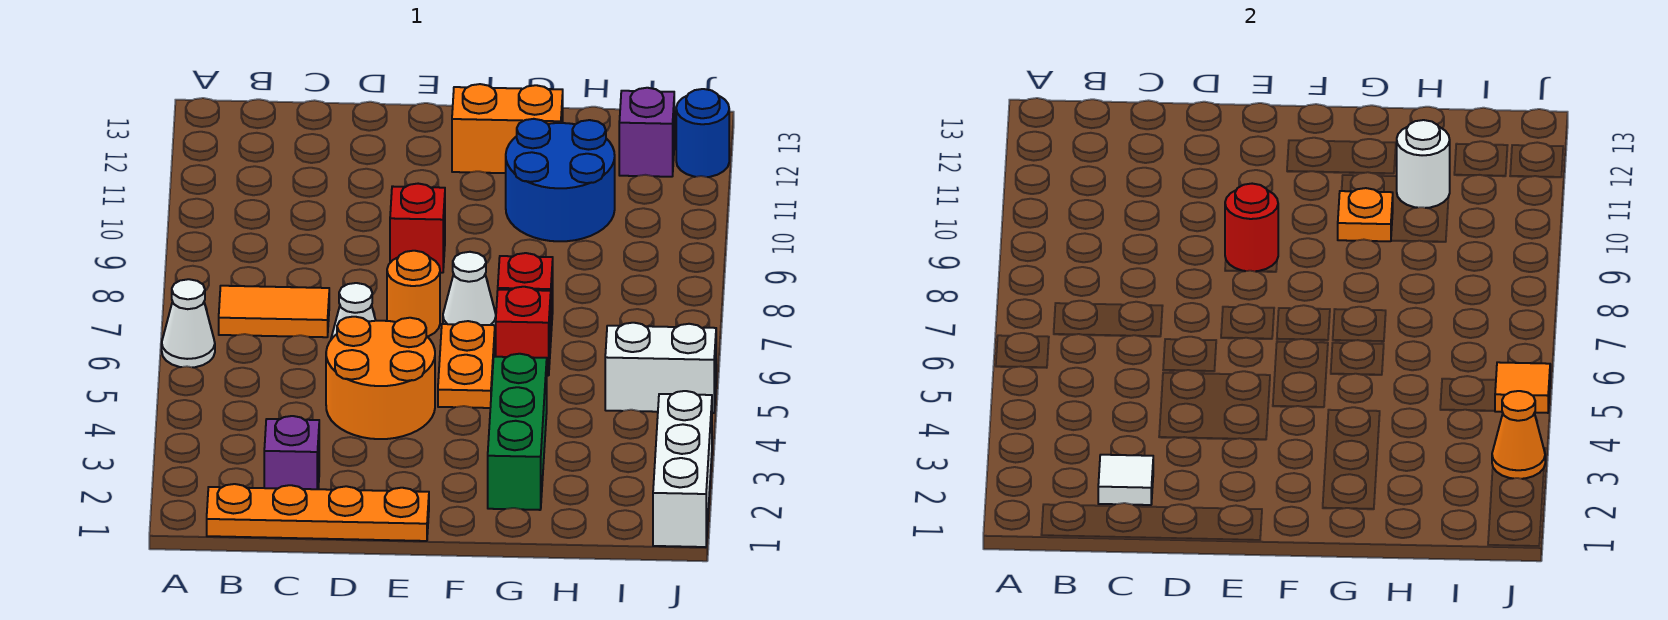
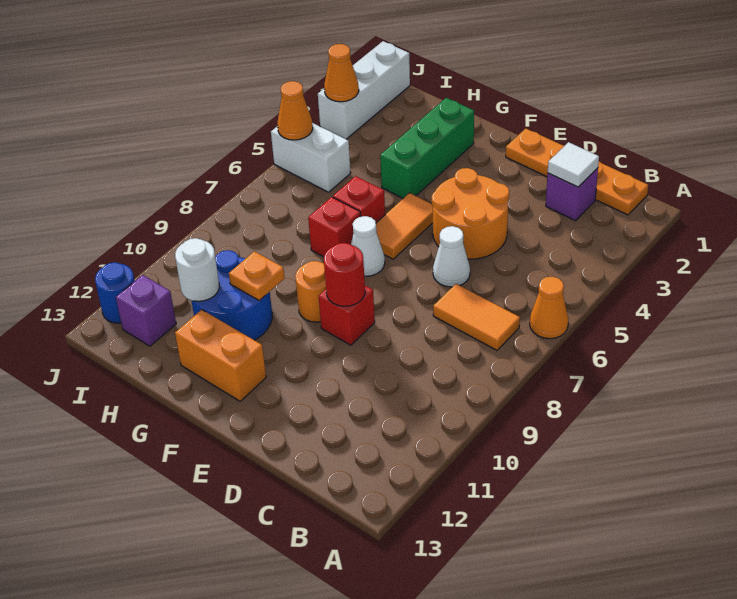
white cone A6 level 1 -> orange cone A6 level 1
orange round brick E7 level 1 -> orange round brick F9 level 1
orange plate F5:F6 level 1 -> orange tile F5:F6 level 1
orange tile J5 level 2 -> orange cone J5 level 2

